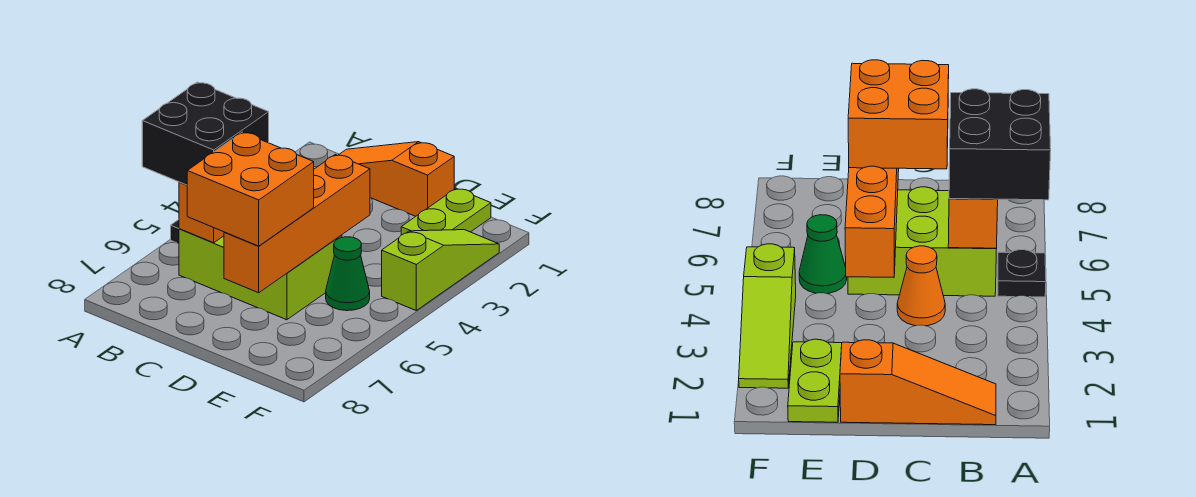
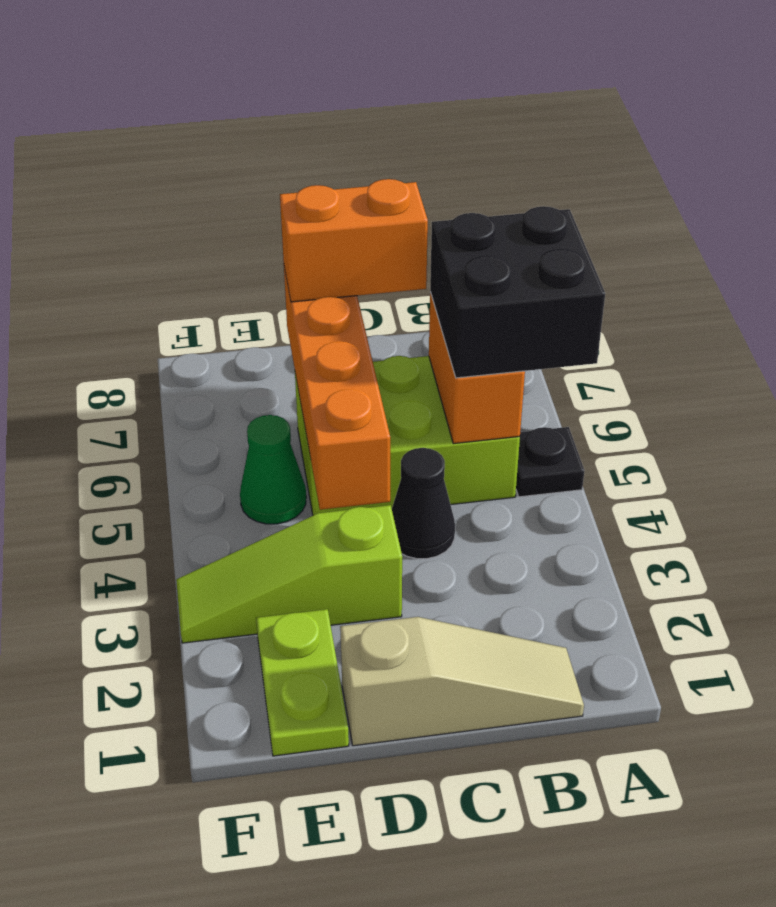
orange slope B1:D1 level 1 top D -> tan slope B1:D1 level 1 top D
orange cone C4 level 1 -> black cone C4 level 1
orange brick C6:D7 level 3 -> orange brick C7:D7 level 3
lime slope F2:F4 level 1 top 4 -> lime slope D3:F3 level 1 top D

